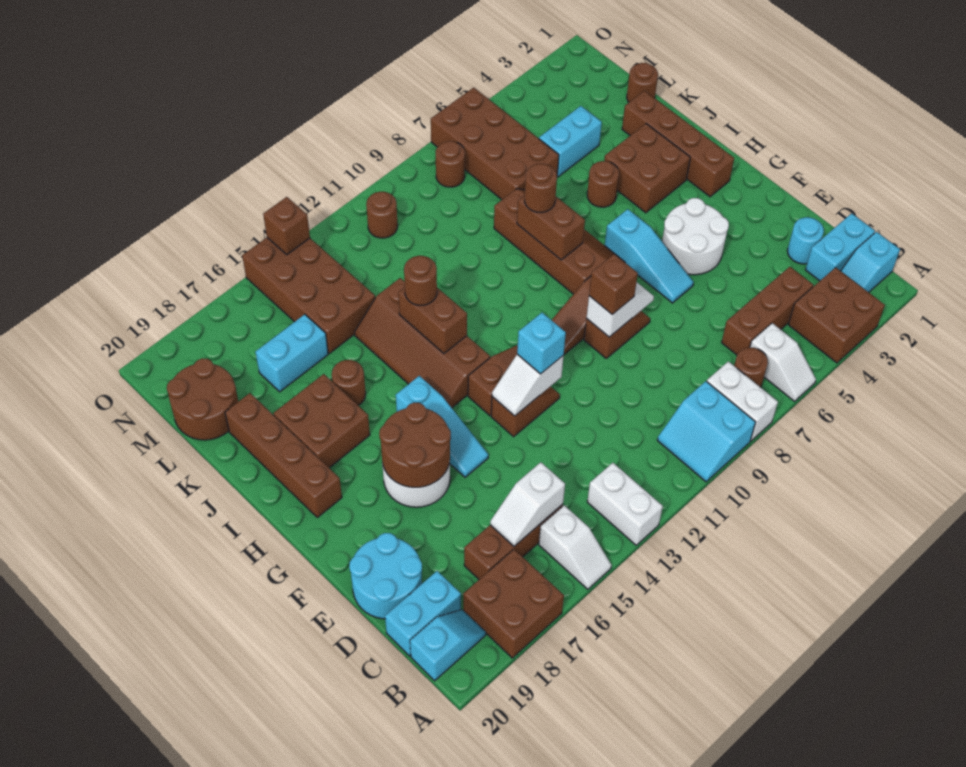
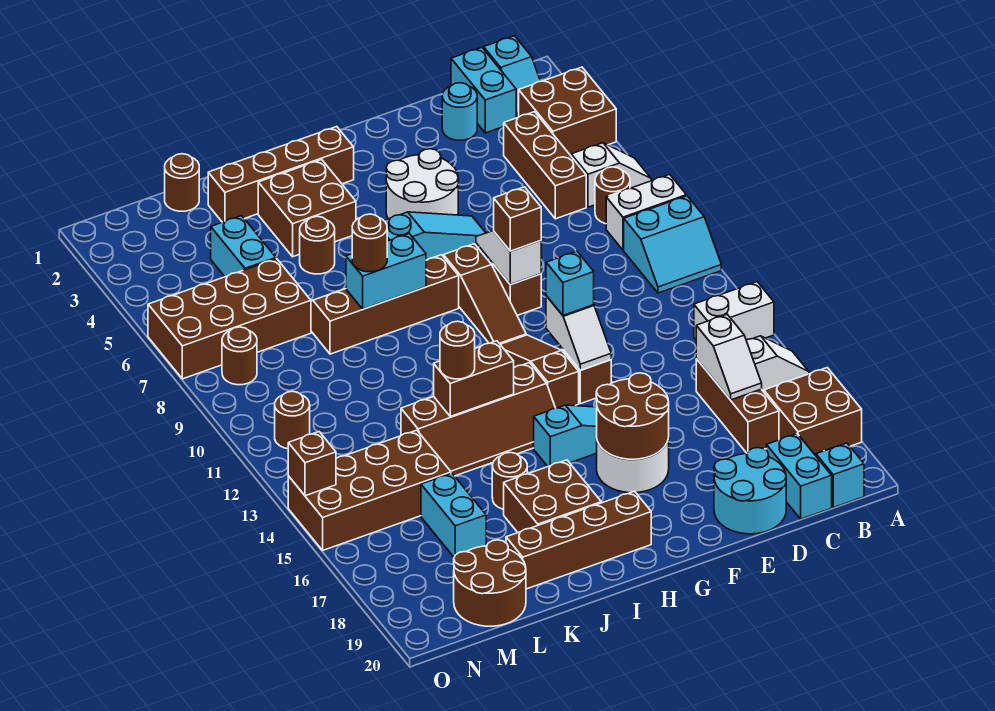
brown brick I8:J8 level 2 -> cyan brick I8:J8 level 2

